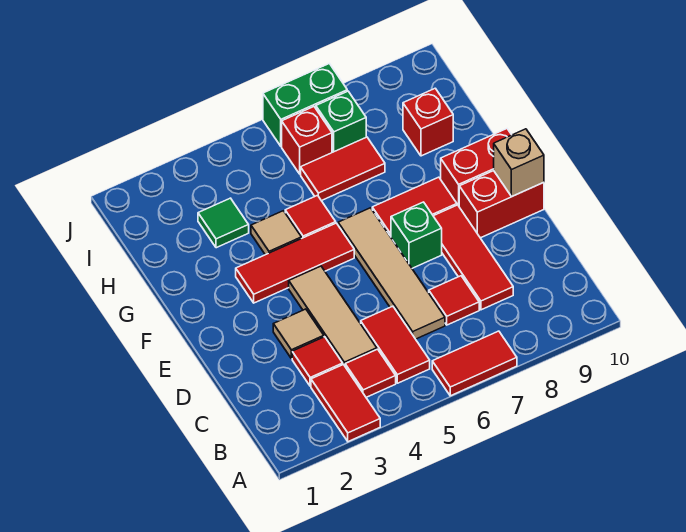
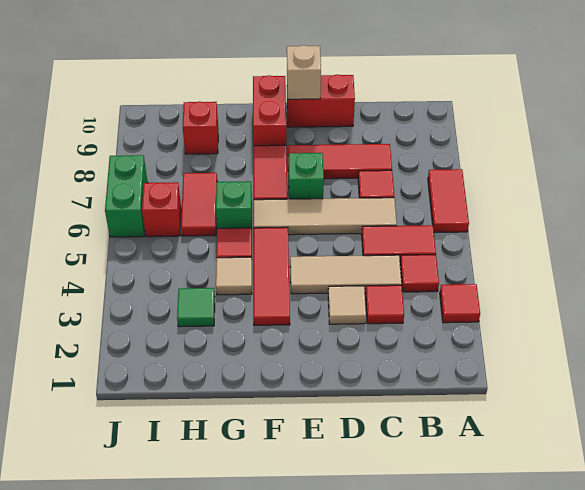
red tile A3:B3 level 1 -> red tile A3 level 1
red brick E9:E10 level 1 -> red brick D10:E10 level 1
green brick I7 level 1 -> green brick G6 level 1

